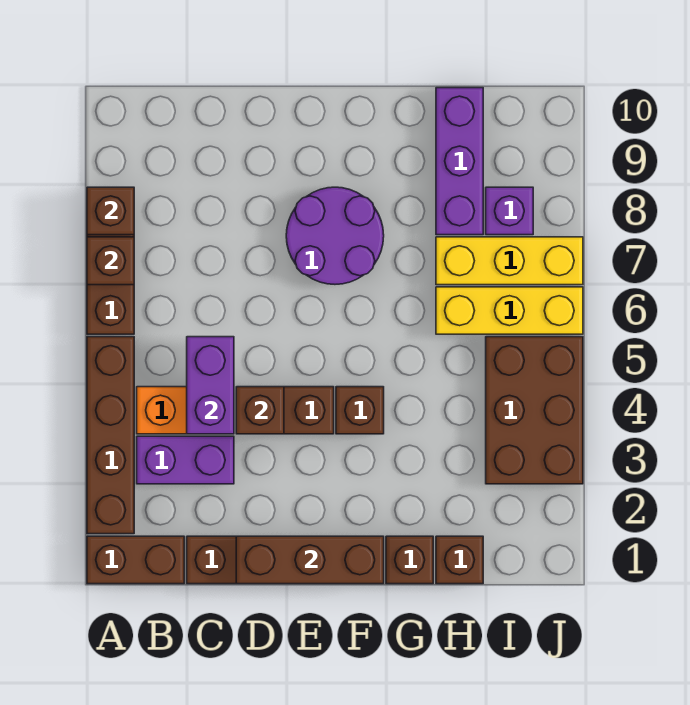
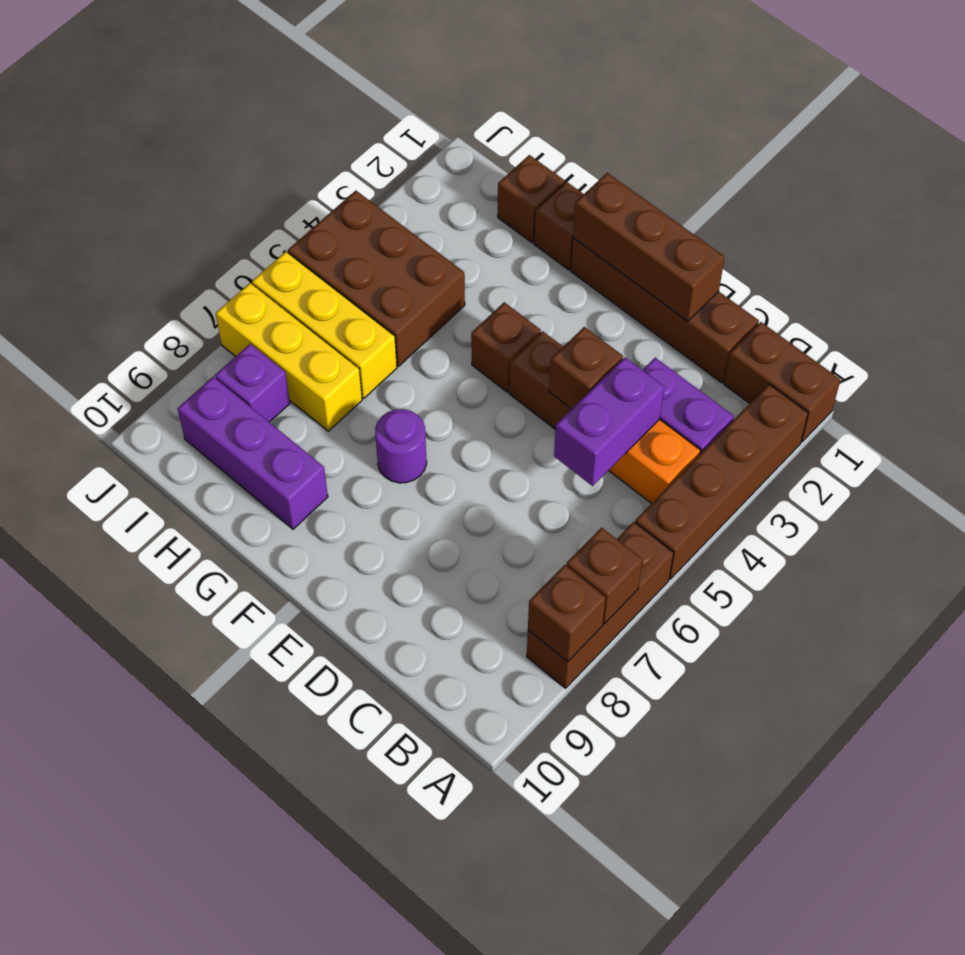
purple round brick E7:F8 level 1 -> purple round brick F7 level 1
purple brick H8:H10 level 1 -> purple brick G9:I9 level 1
brown brick I3:J5 level 1 -> brown brick H4:J5 level 1

